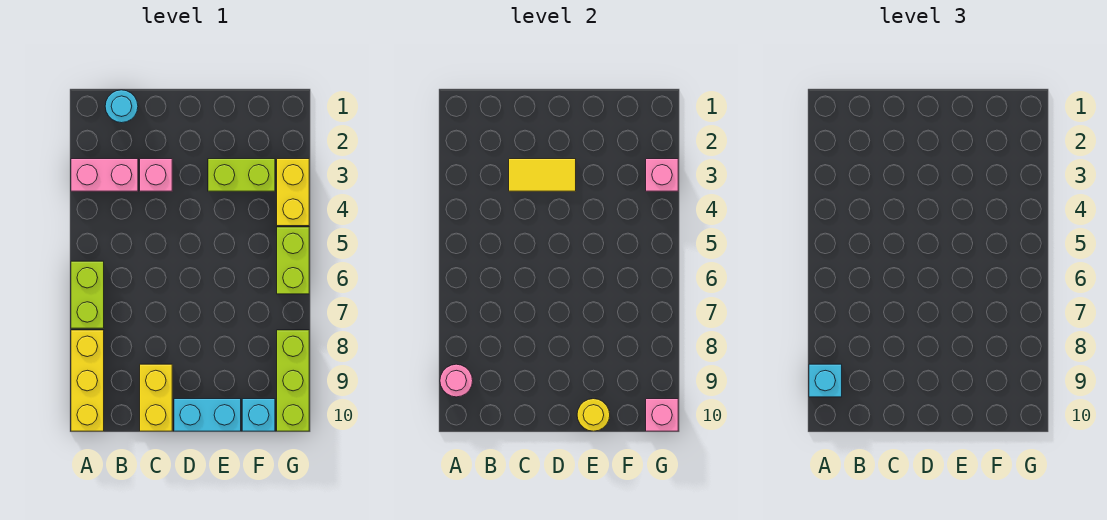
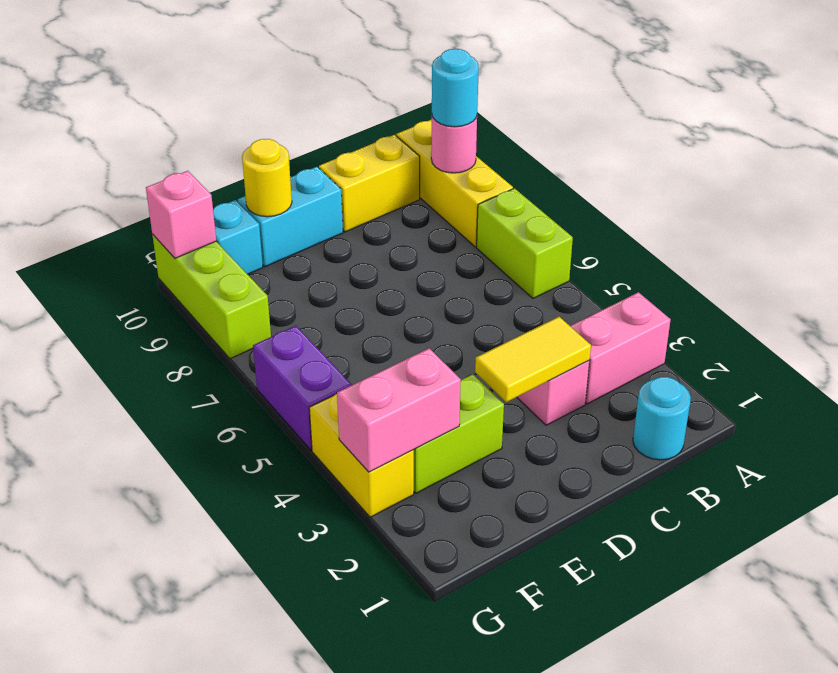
cyan brick A9 level 3 -> cyan round brick A9 level 3
yellow brick C9:C10 level 1 -> yellow brick B10:C10 level 1
pink brick G3 level 2 -> pink brick F3:G3 level 2
lime brick G5:G6 level 1 -> purple brick G5:G6 level 1

